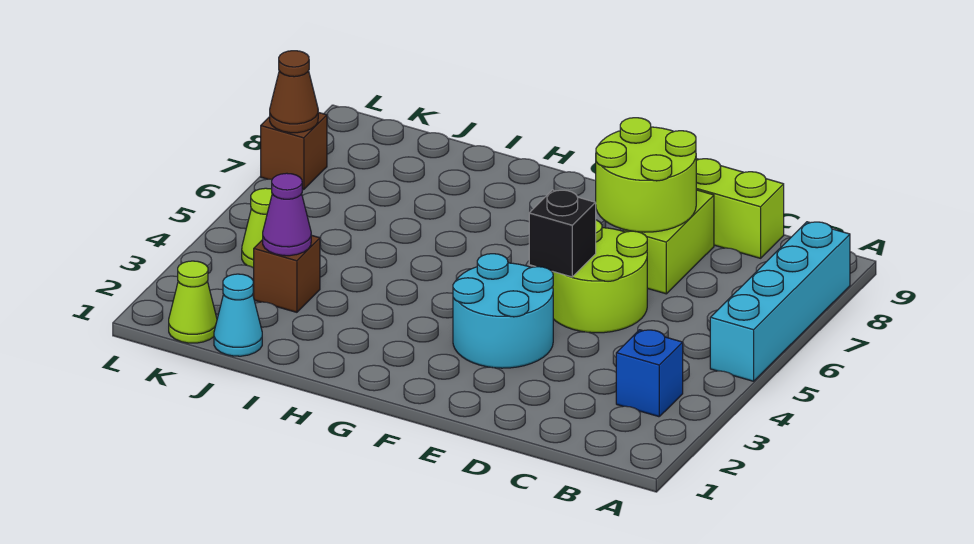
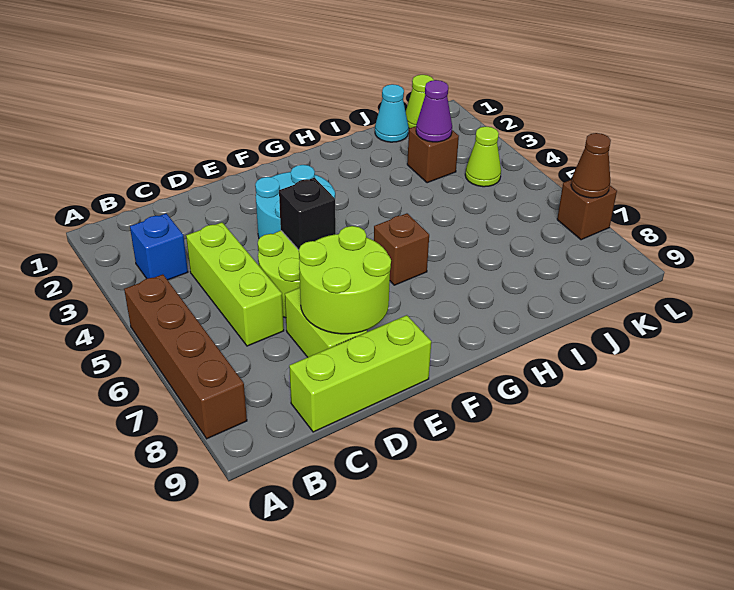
cyan brick A5:A8 level 1 -> brown brick A5:A8 level 1
none -> lime brick C4:C6 level 1
none -> brown brick G6 level 1

